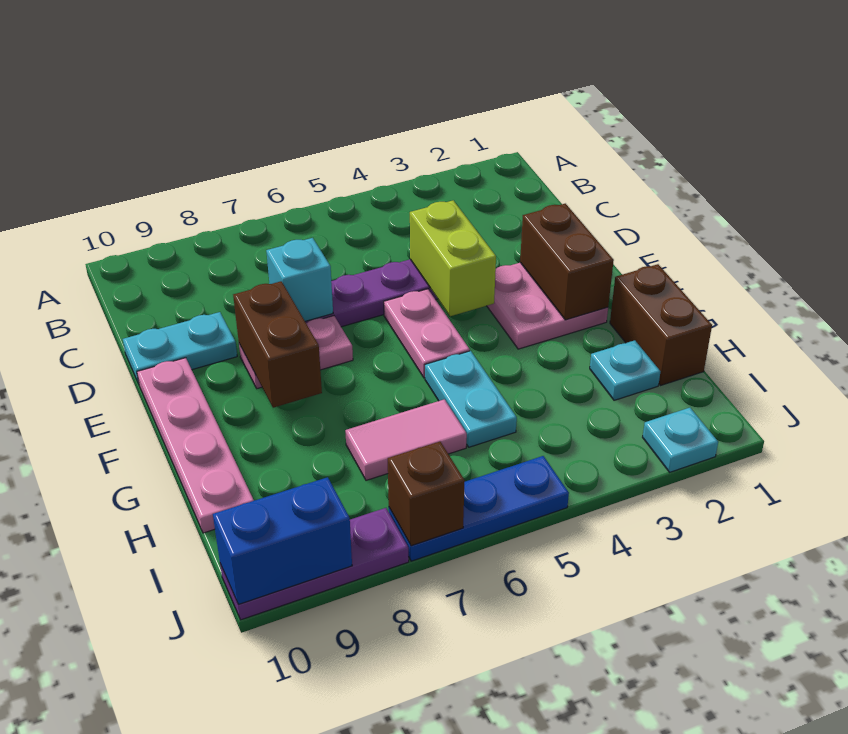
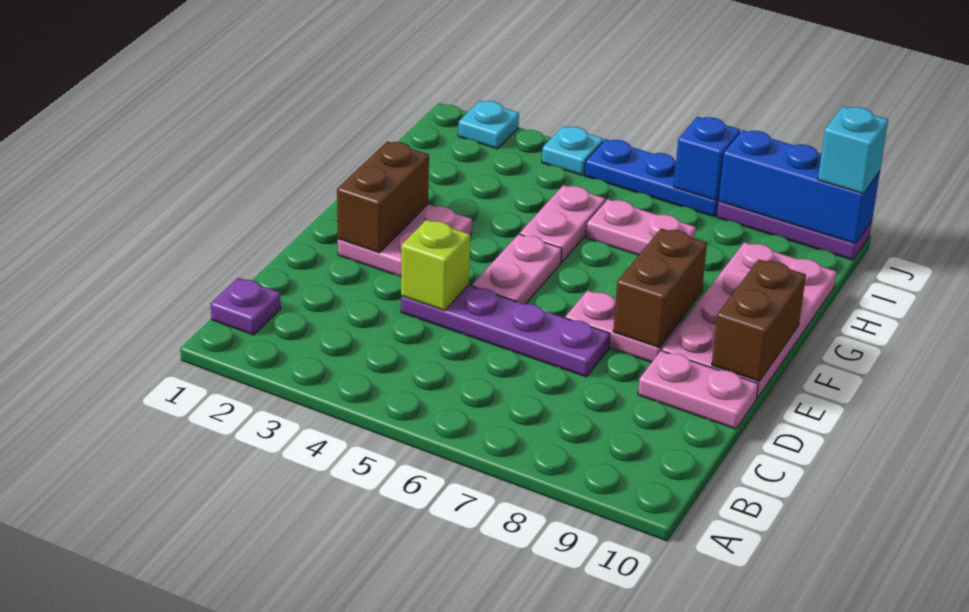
none -> purple plate B1 level 1
lime brick D4:E4 level 2 -> lime brick D4 level 2
cyan brick D7 level 2 -> cyan brick J10 level 3
cyan plate D9:D10 level 1 -> pink plate D9:D10 level 1
pink plate E10:H10 level 1 -> pink plate E9:H10 level 1
brown brick G1:H1 level 1 -> brown brick E10:F10 level 2
cyan plate G5:H5 level 1 -> pink plate G5:H5 level 1
cyan plate H2 level 1 -> cyan plate J4 level 1
pink tile H6:H7 level 1 -> pink plate H6:H7 level 1
brown brick J7 level 2 -> blue brick J7 level 2
blue brick J9:J10 level 2 -> blue brick J8:J10 level 2

